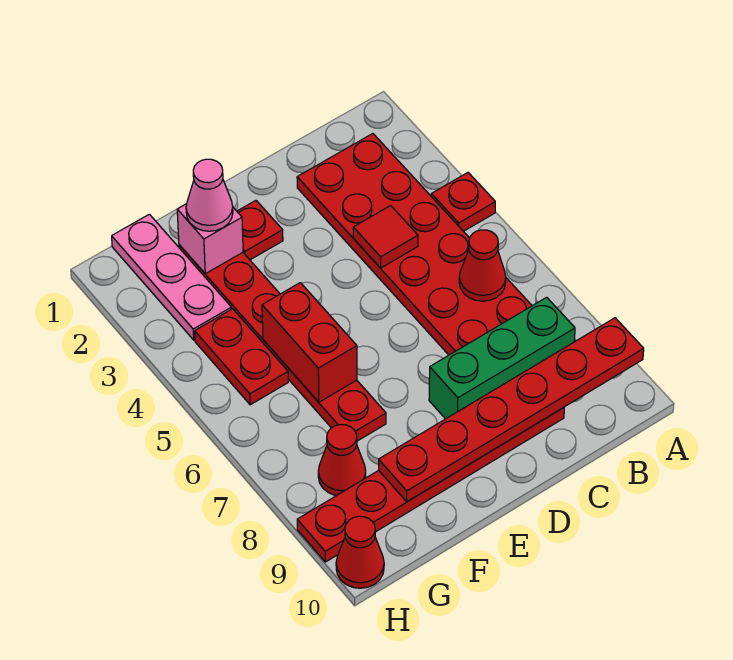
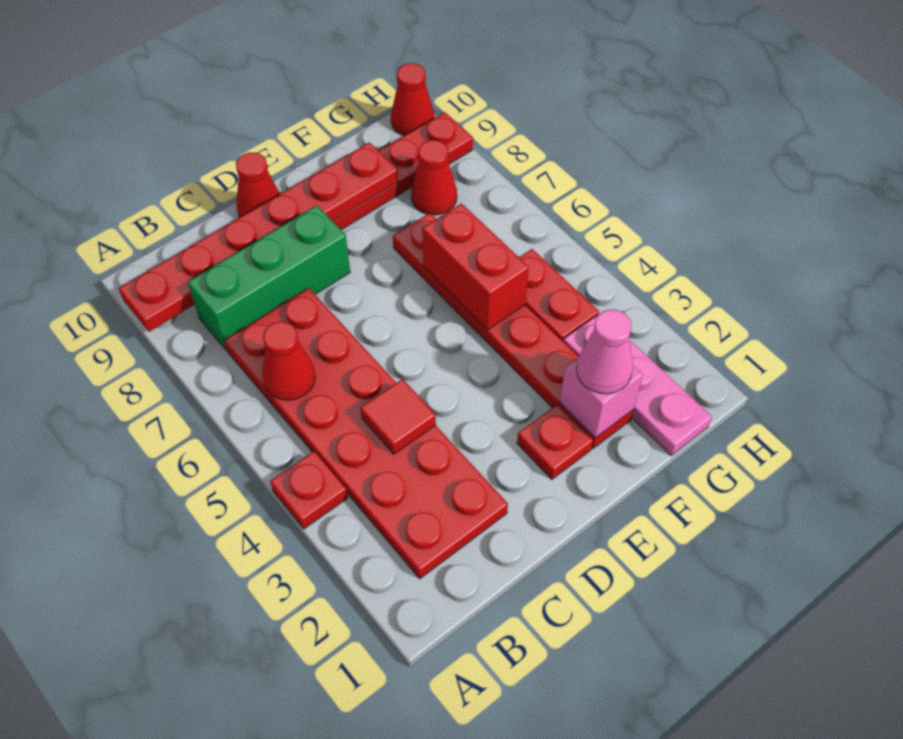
none -> red cone D10 level 1

